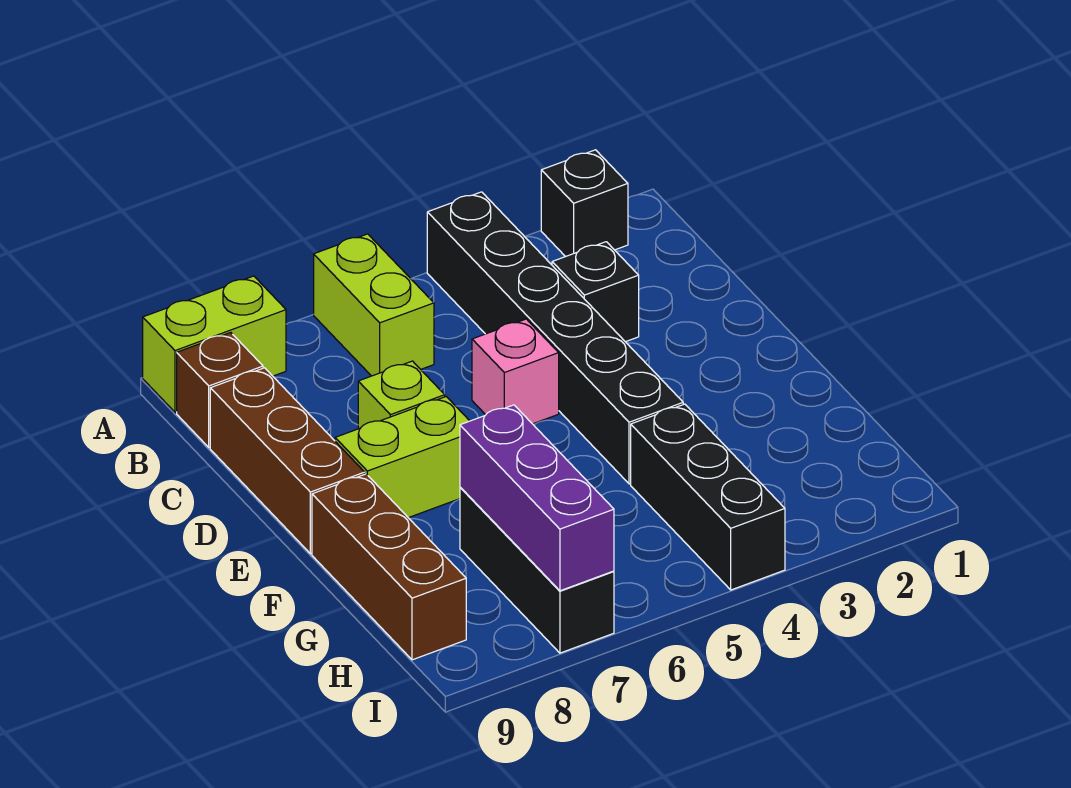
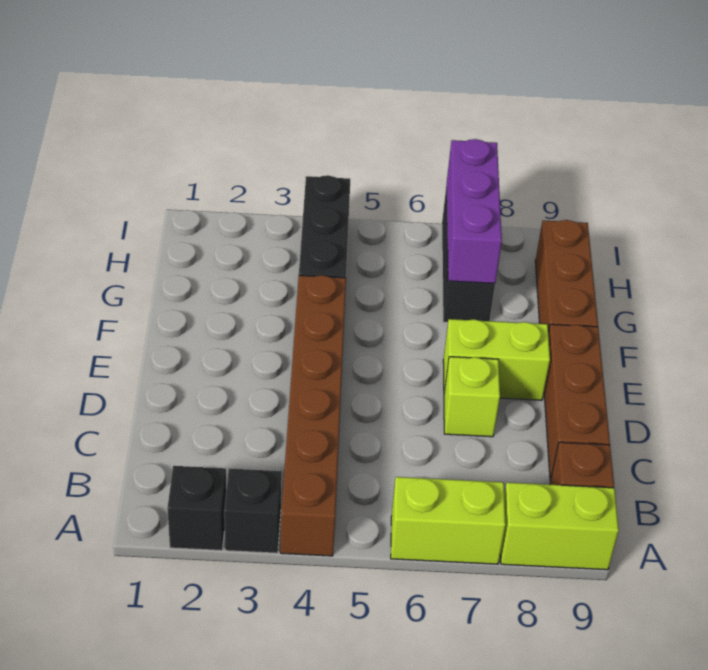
black brick A4:F4 level 1 -> brown brick A4:F4 level 1
lime brick A6:B6 level 1 -> lime brick A6:A7 level 1
black brick C3 level 1 -> black brick A3 level 1
pink brick D5 level 1 -> none

